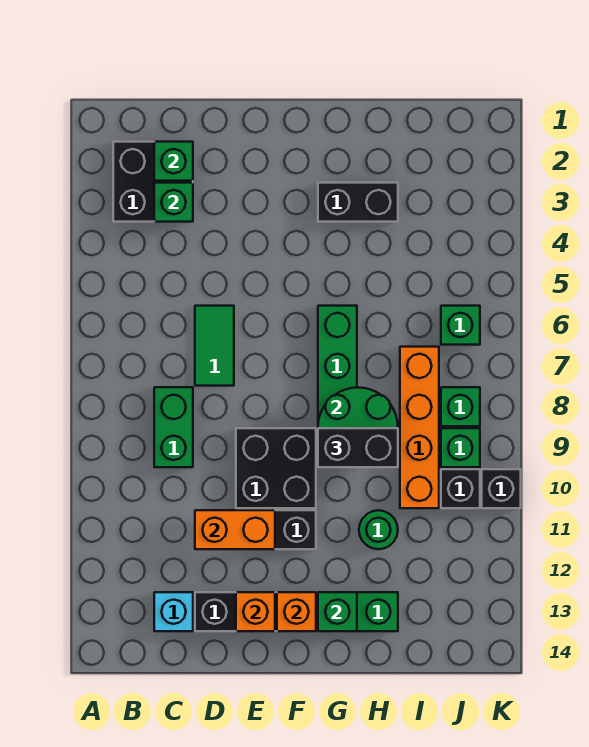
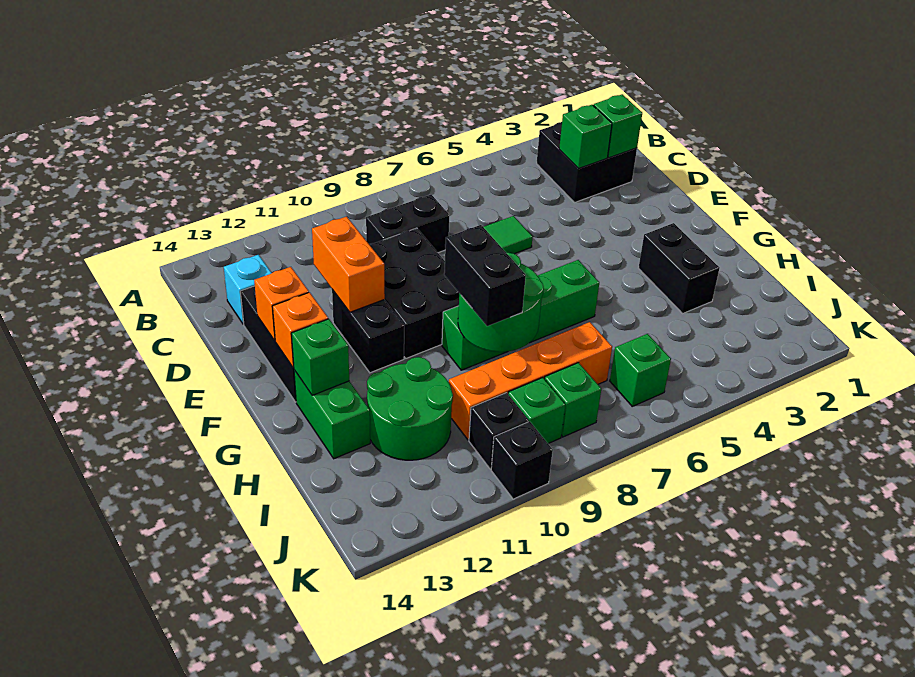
green brick C8:C9 level 1 -> black brick C8:C9 level 1
black brick E9:F10 level 1 -> black brick D9:F10 level 1
green round brick H11 level 1 -> green round brick H11:I12 level 1

